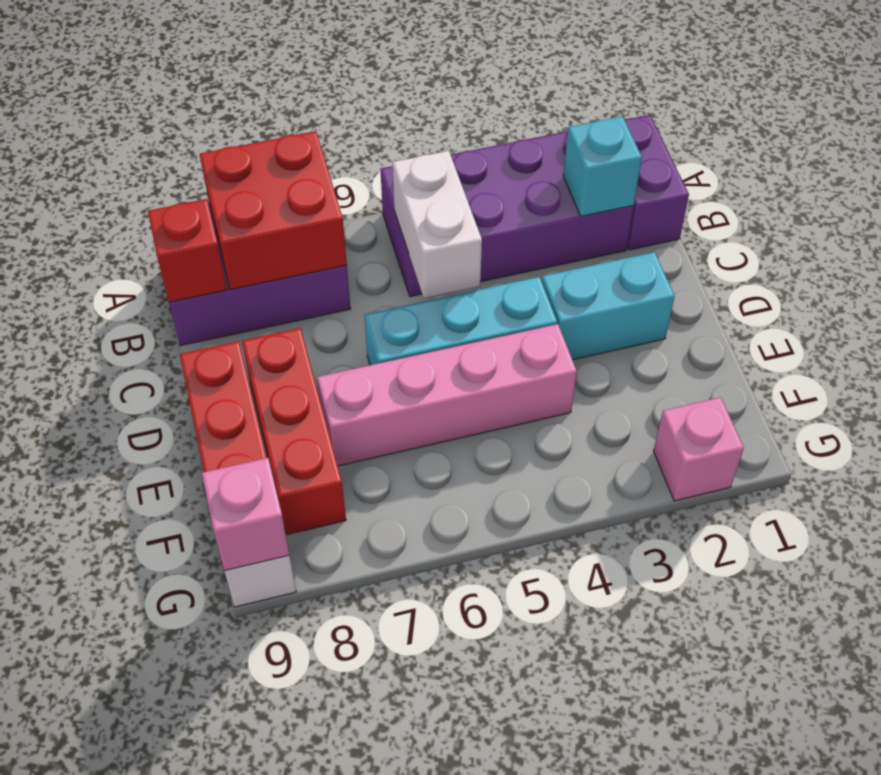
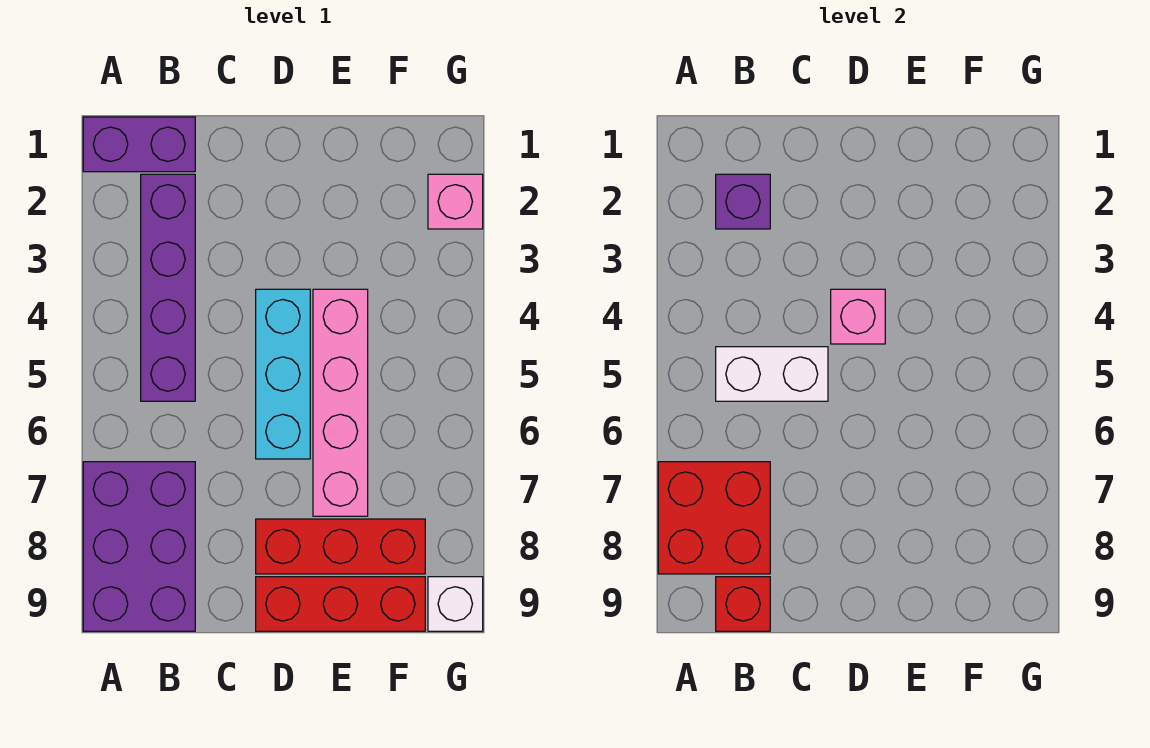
purple brick A2:B5 level 1 -> purple brick B2:B5 level 1
cyan brick B2 level 2 -> purple brick B2 level 2
cyan brick D2:D3 level 1 -> none
pink brick G9 level 2 -> pink brick D4 level 2

